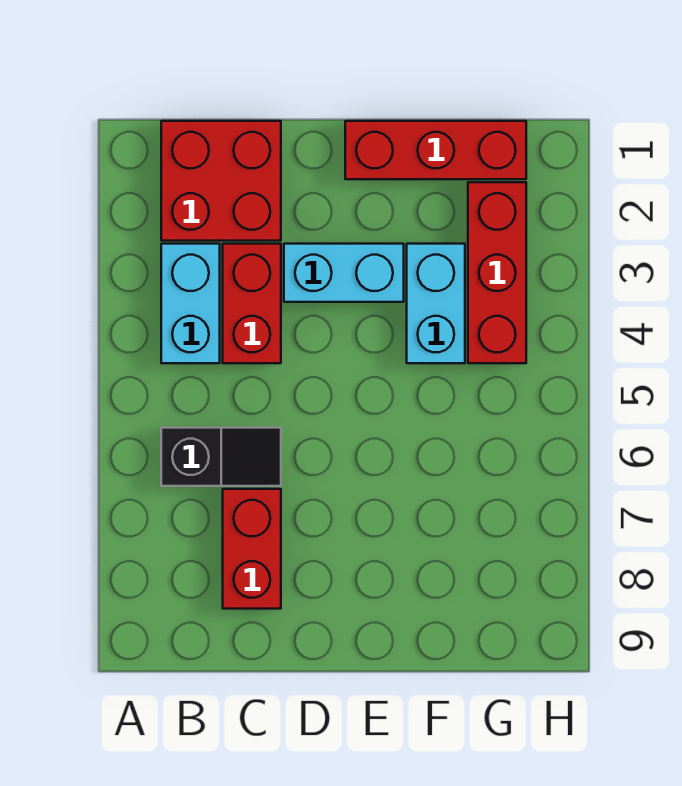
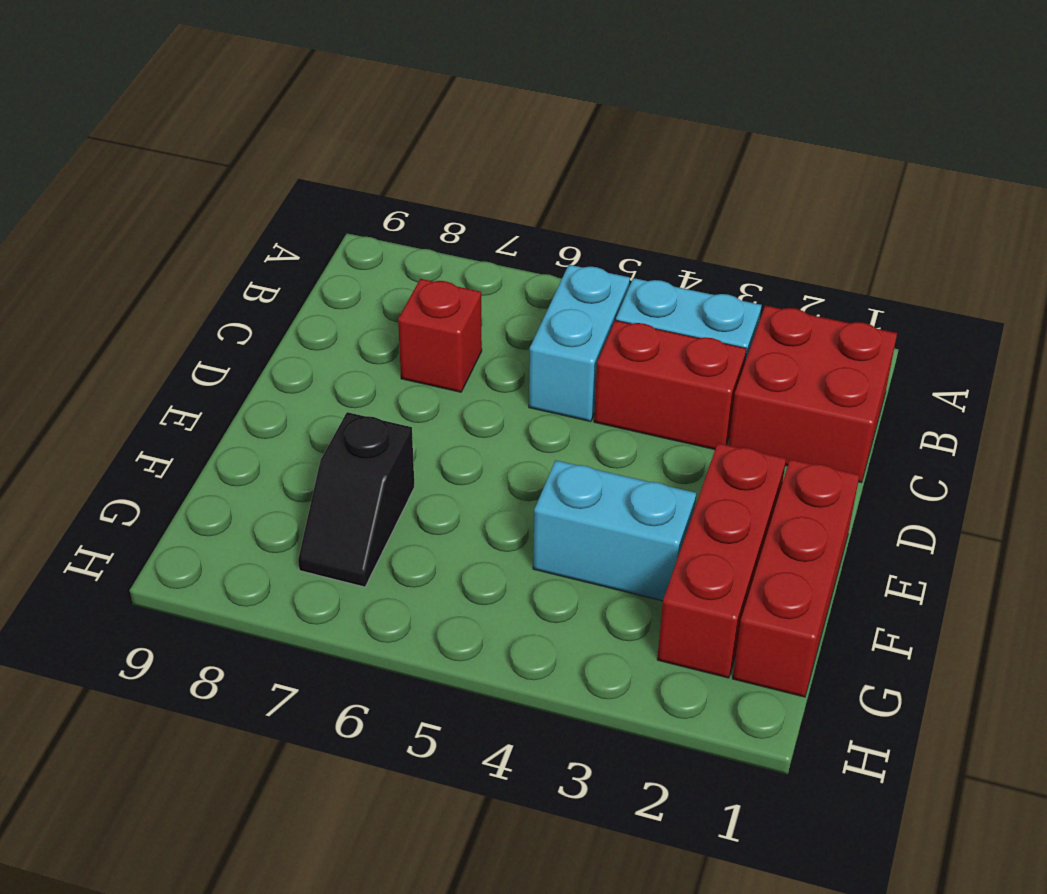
black slope B6:C6 level 1 top B -> black slope F7:G7 level 1 top F
red brick C7:C8 level 1 -> red brick C7 level 1
cyan brick D3:E3 level 1 -> cyan brick B5:C5 level 1
red brick G2:G4 level 1 -> red brick E2:G2 level 1

